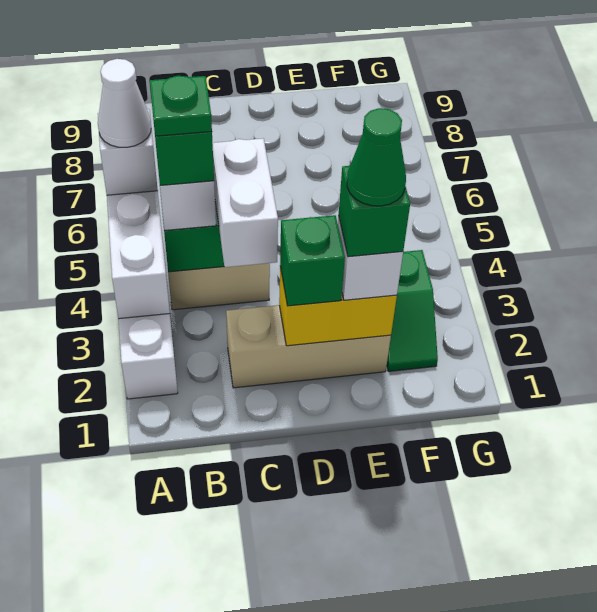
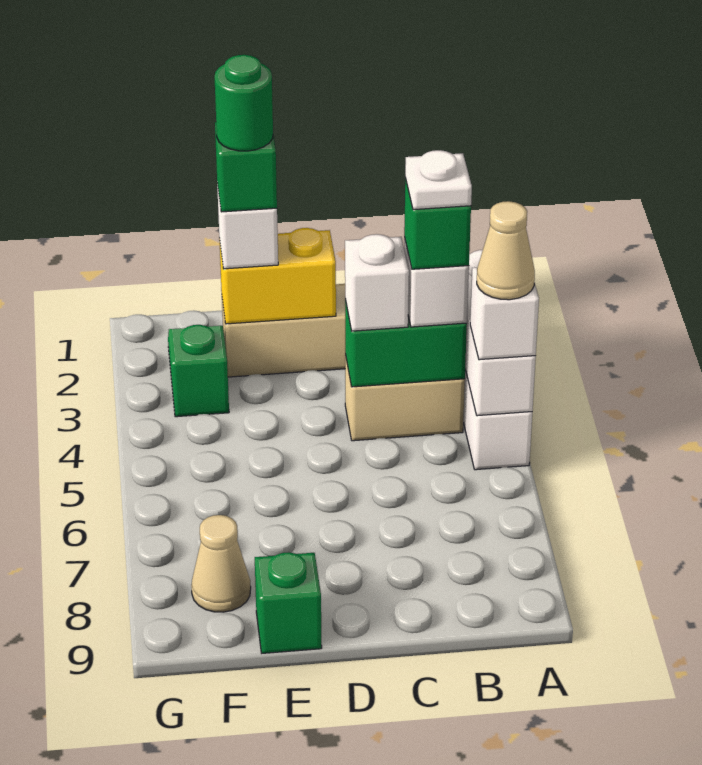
white cone A5 level 4 -> tan cone A5 level 4
green plate B4 level 5 -> white plate B4 level 5
white brick C3:C4 level 3 -> white brick C4 level 3
green brick D2 level 3 -> green brick E9 level 1
green cone E2 level 5 -> green round brick E2 level 5
none -> tan cone F8 level 1

